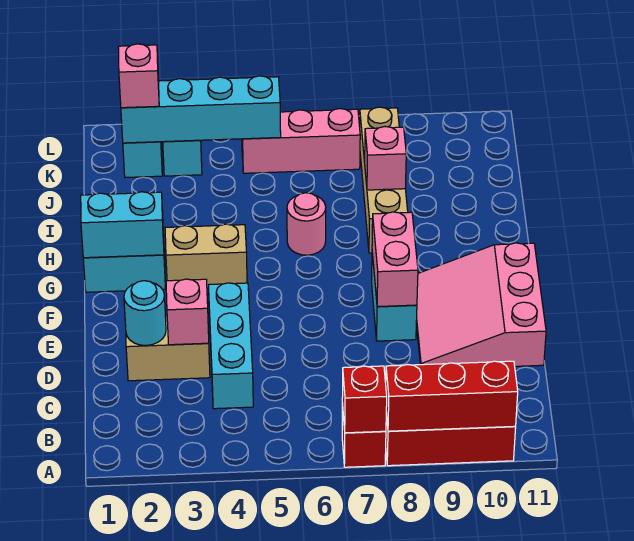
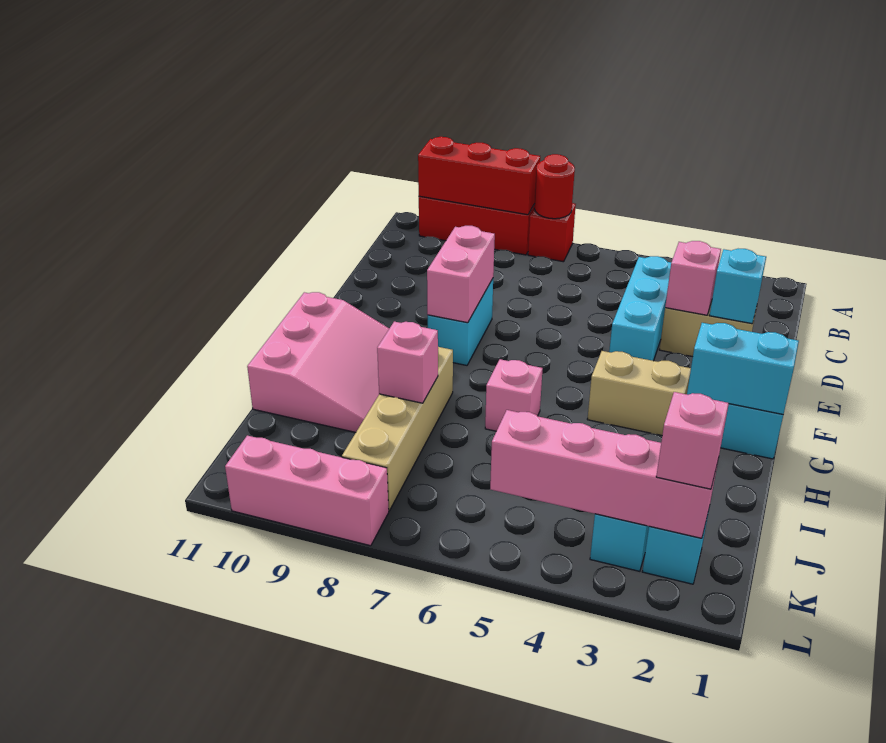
red brick A7 level 2 -> red round brick A7 level 2
cyan round brick D2 level 2 -> cyan brick D2 level 2
pink slope D9:F11 level 1 top 11 -> pink slope G9:I11 level 1 top 11
pink round brick H6 level 1 -> pink brick H6 level 1
cyan brick K2:K5 level 2 -> pink brick K2:K5 level 2
pink brick K5:K7 level 1 -> pink brick L8:L10 level 1

